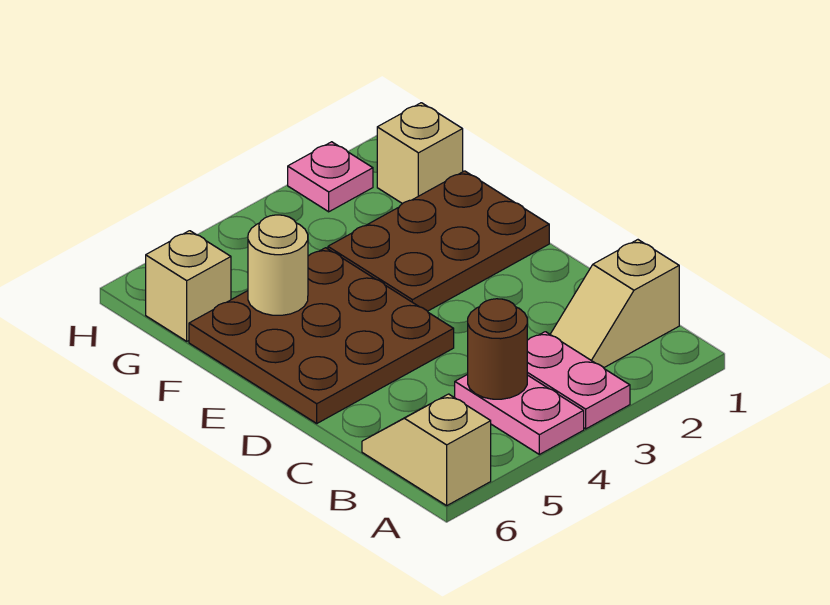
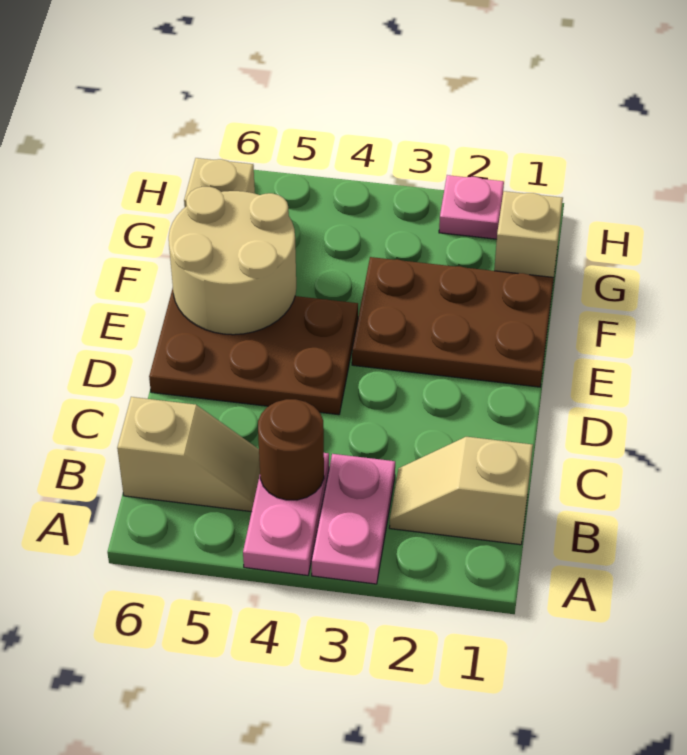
tan slope A6:B6 level 1 top A -> tan slope B5:B6 level 1 top 6
brown plate D4:F6 level 1 -> brown plate D4:E6 level 1
tan round brick F5 level 2 -> tan round brick E5:F6 level 2

